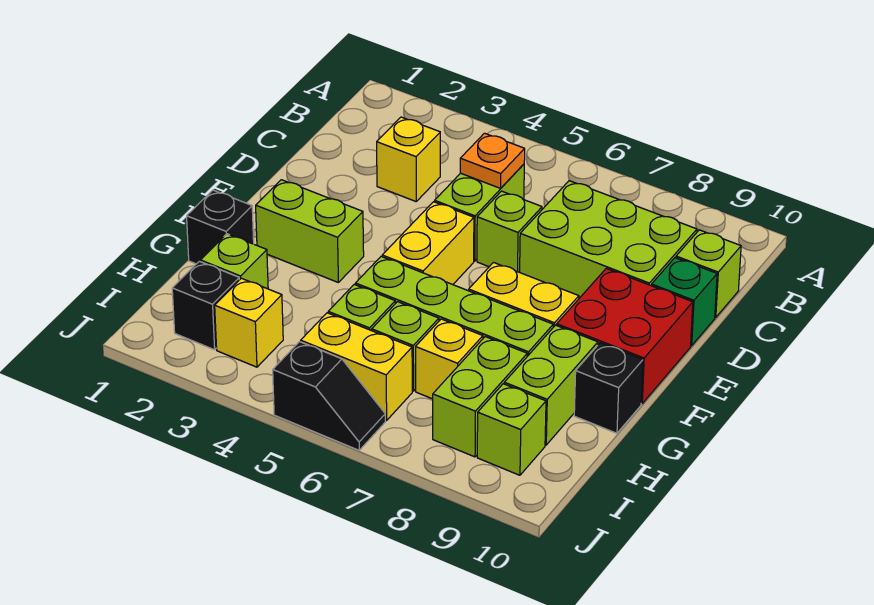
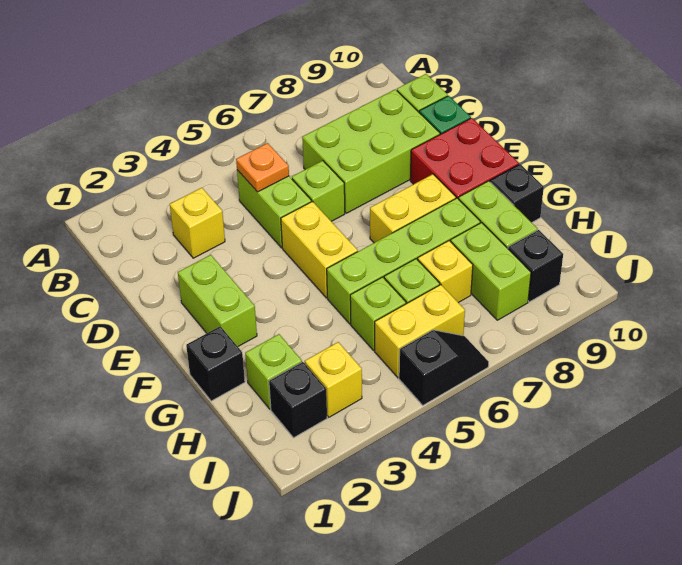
lime brick F2:F3 level 1 -> lime brick E2:F2 level 1
lime brick I9 level 1 -> black brick I9 level 1

